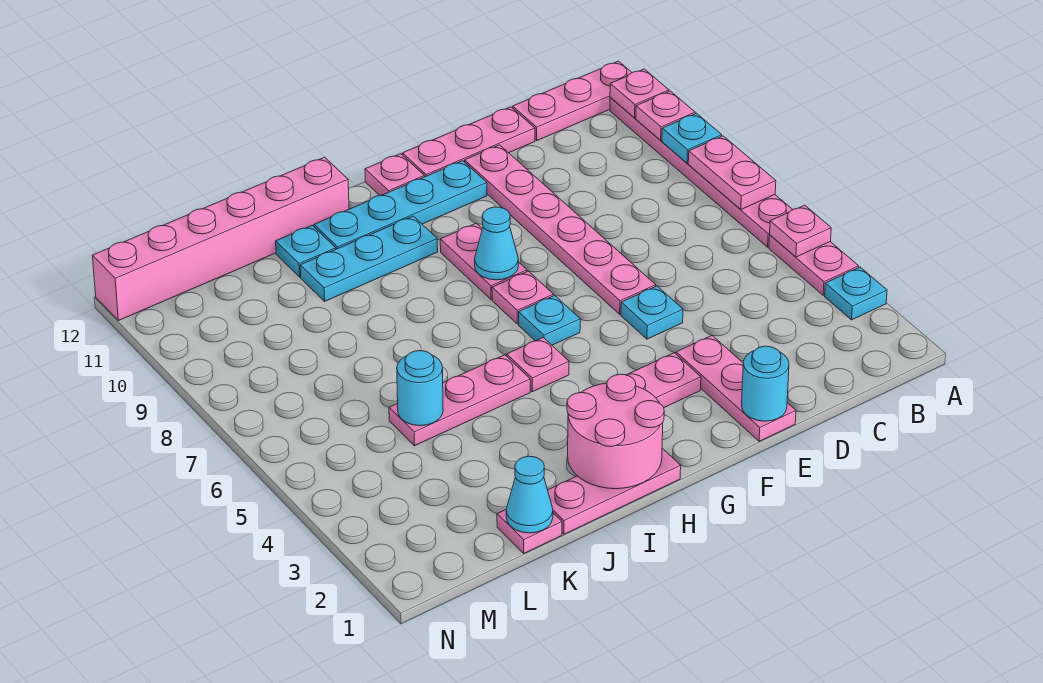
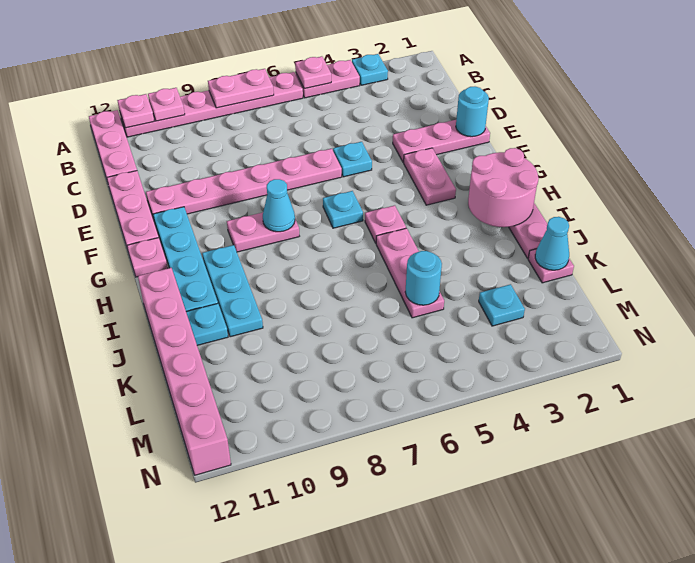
cyan plate A9 level 2 -> cyan plate L3 level 1
pink plate G7 level 1 -> none

